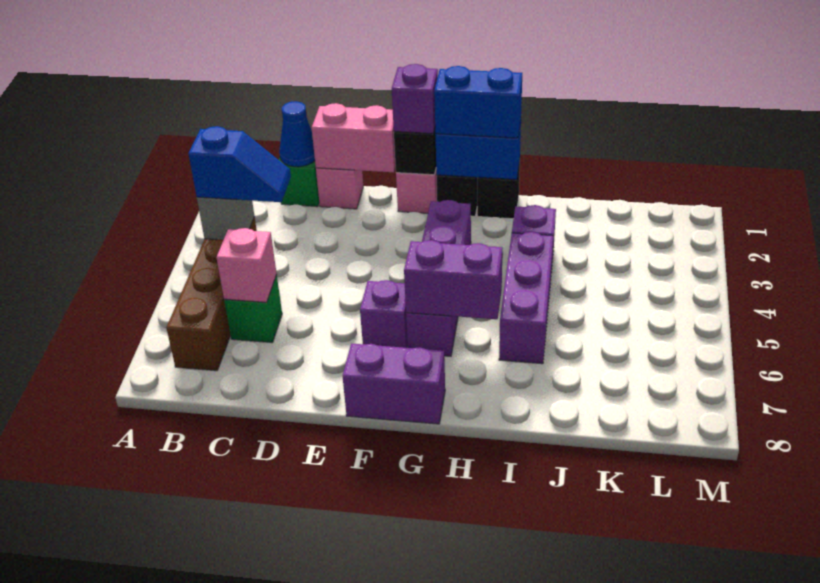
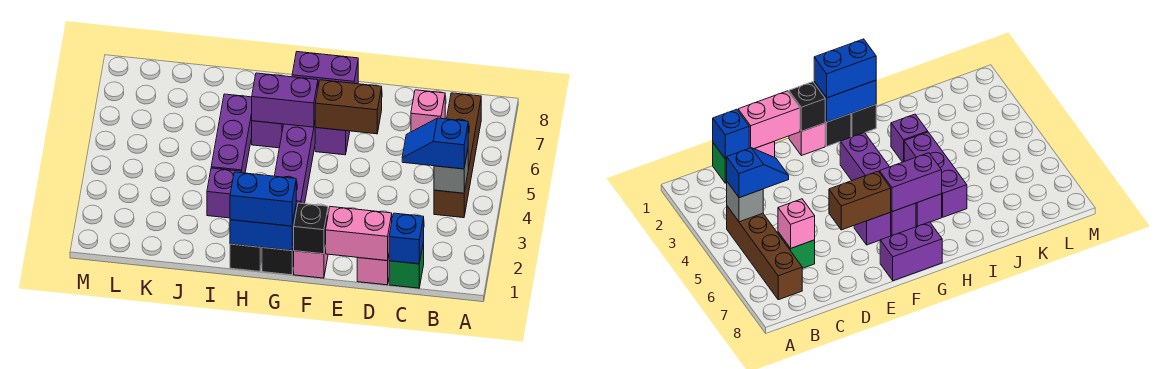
blue cone C1 level 2 -> blue brick C1 level 2
none -> brown brick E6:F6 level 2
purple brick F1 level 3 -> purple brick H6 level 1

